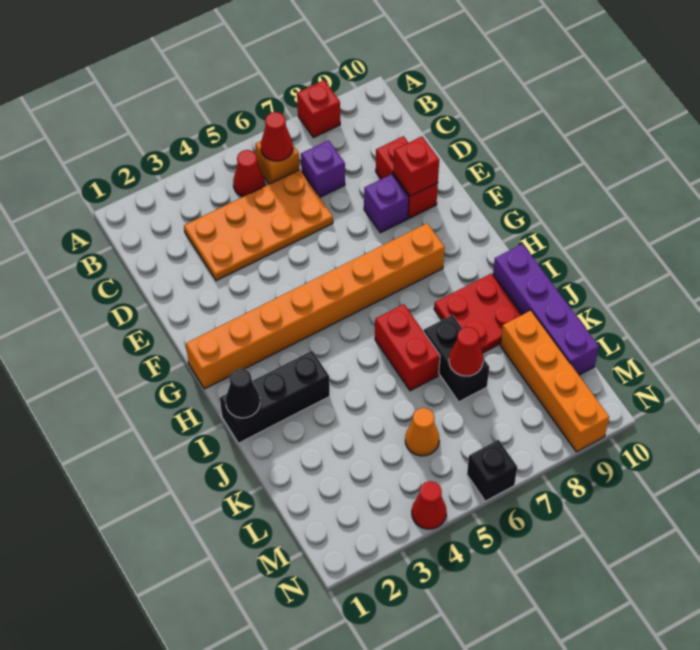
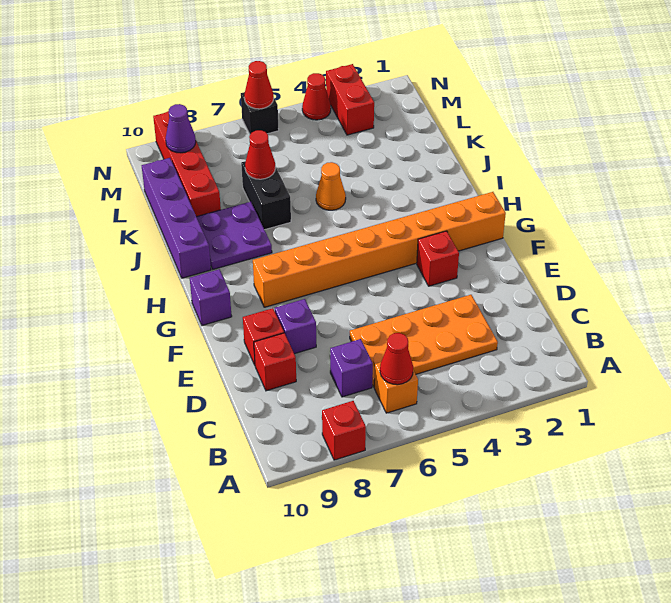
red cone B5 level 1 -> red cone N6 level 2
red brick E9 level 2 -> red brick F3 level 1
none -> purple brick G10 level 1
black brick I1:I3 level 1 -> none
black cone I1 level 2 -> none
red brick I6:J6 level 1 -> red brick M3:N3 level 1
red plate I8:J9 level 1 -> purple plate I8:J9 level 1
orange brick K9:N9 level 1 -> red brick K9:N9 level 1
orange cone L5 level 1 -> orange cone J5 level 1
none -> purple cone M9 level 2

